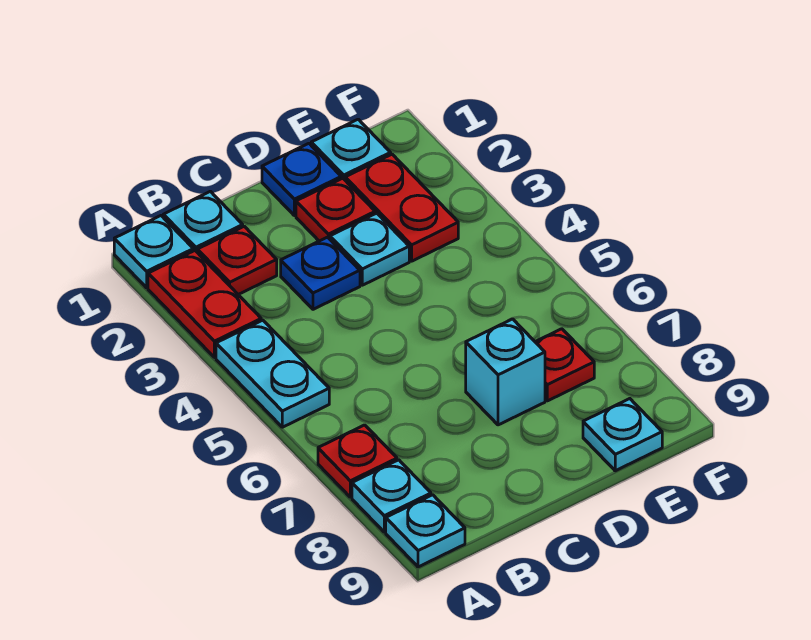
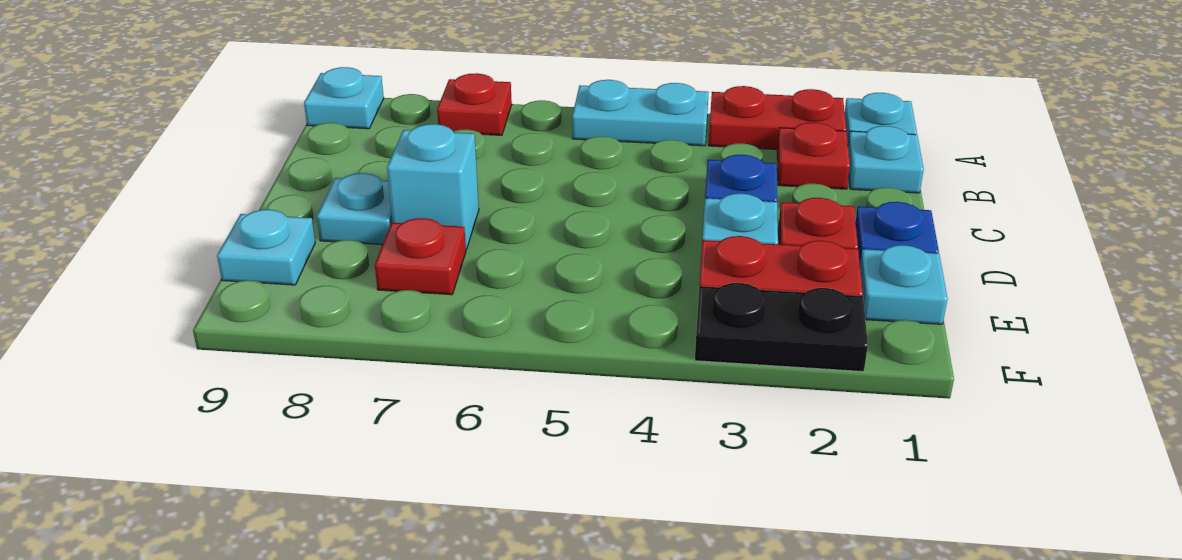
cyan plate A8 level 1 -> cyan plate D8 level 1
none -> black plate F2:F3 level 1

